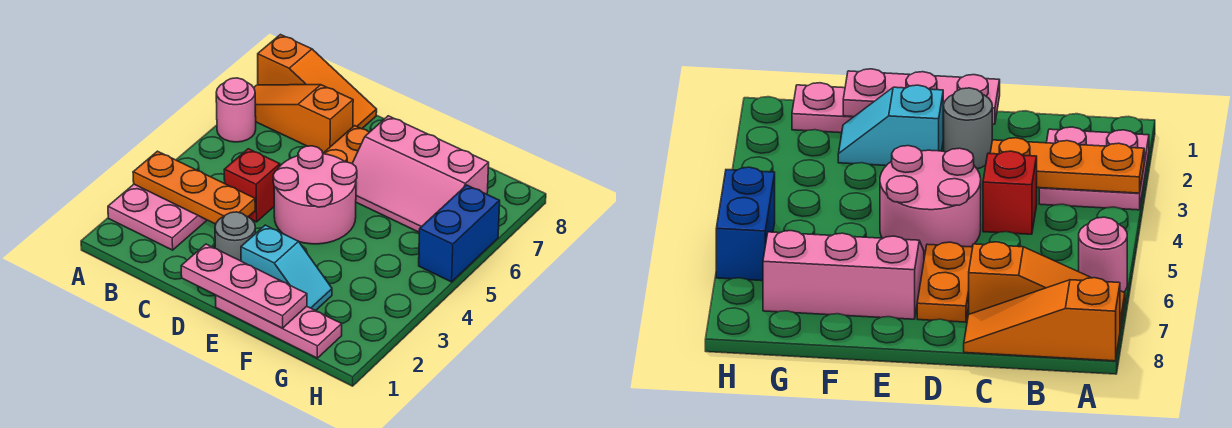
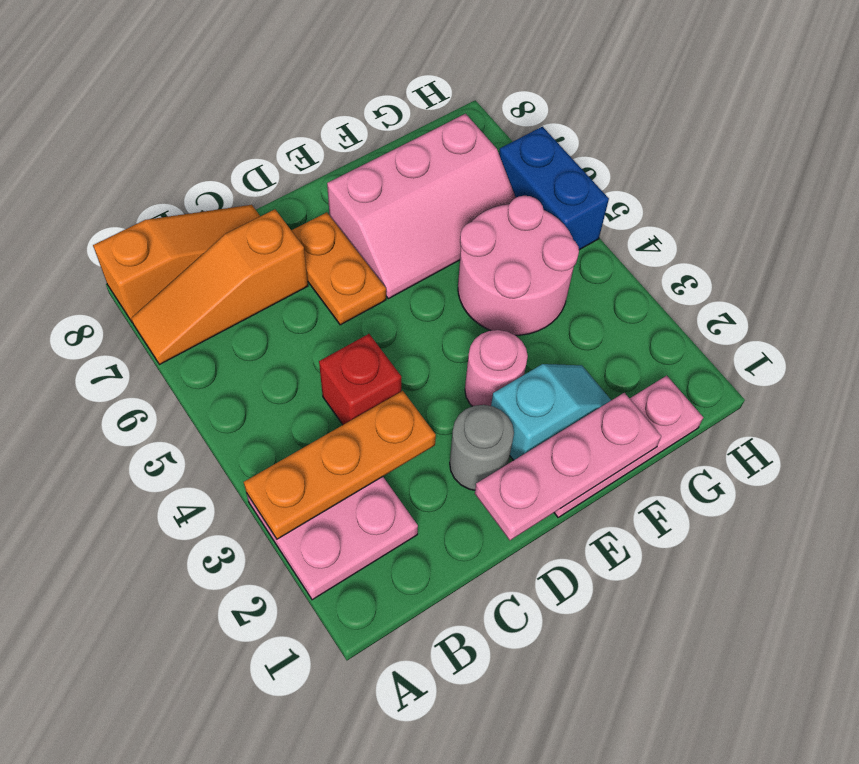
pink round brick A6 level 1 -> pink round brick E3 level 1
pink round brick D4:E5 level 1 -> pink round brick F4:G5 level 1

